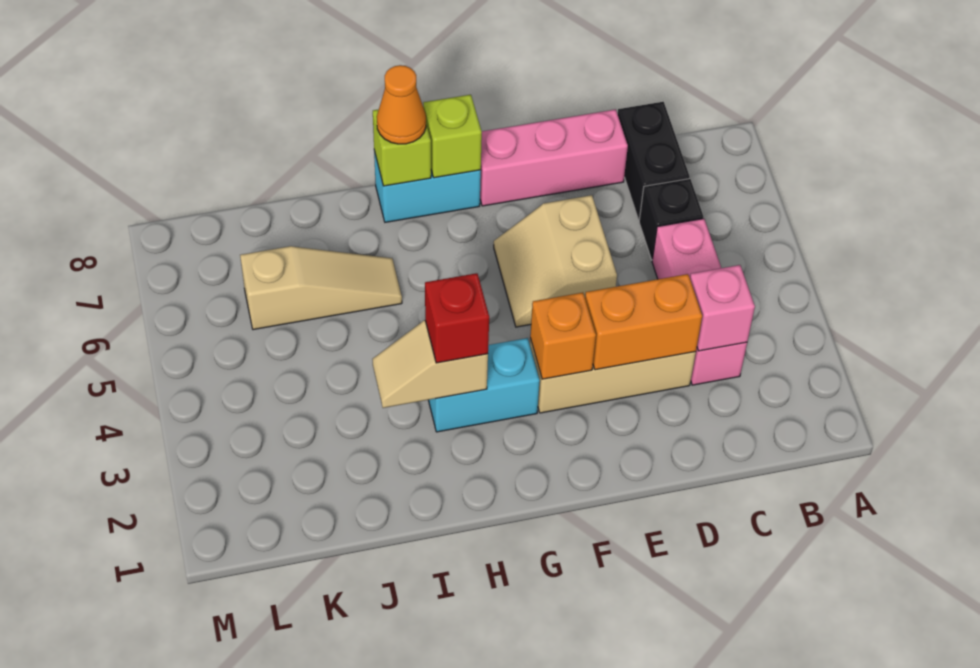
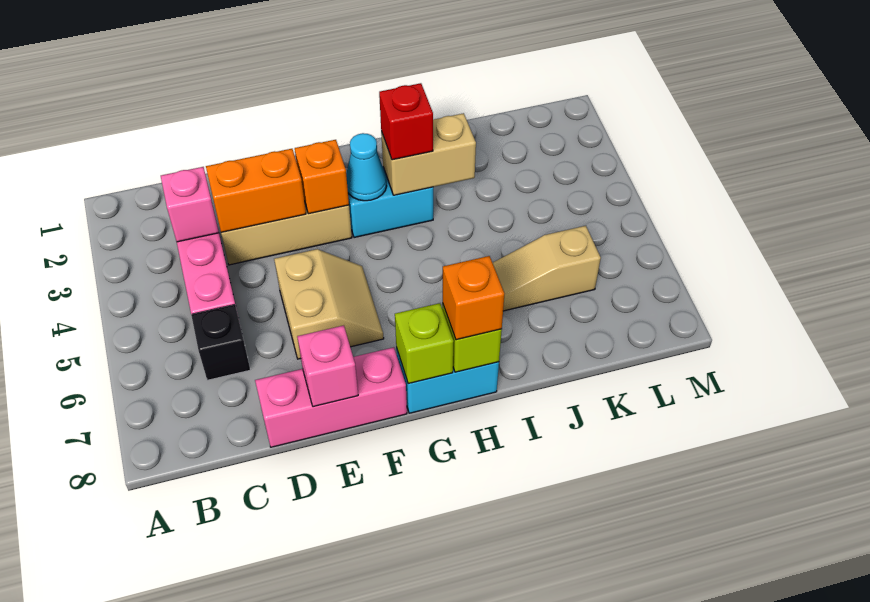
black brick C7:C8 level 1 -> none
none -> pink brick E8 level 2
none -> cyan cone G3 level 2
tan slope H3:I3 level 2 top H -> tan brick H3:I3 level 2
orange cone H8 level 3 -> orange brick H8 level 3

